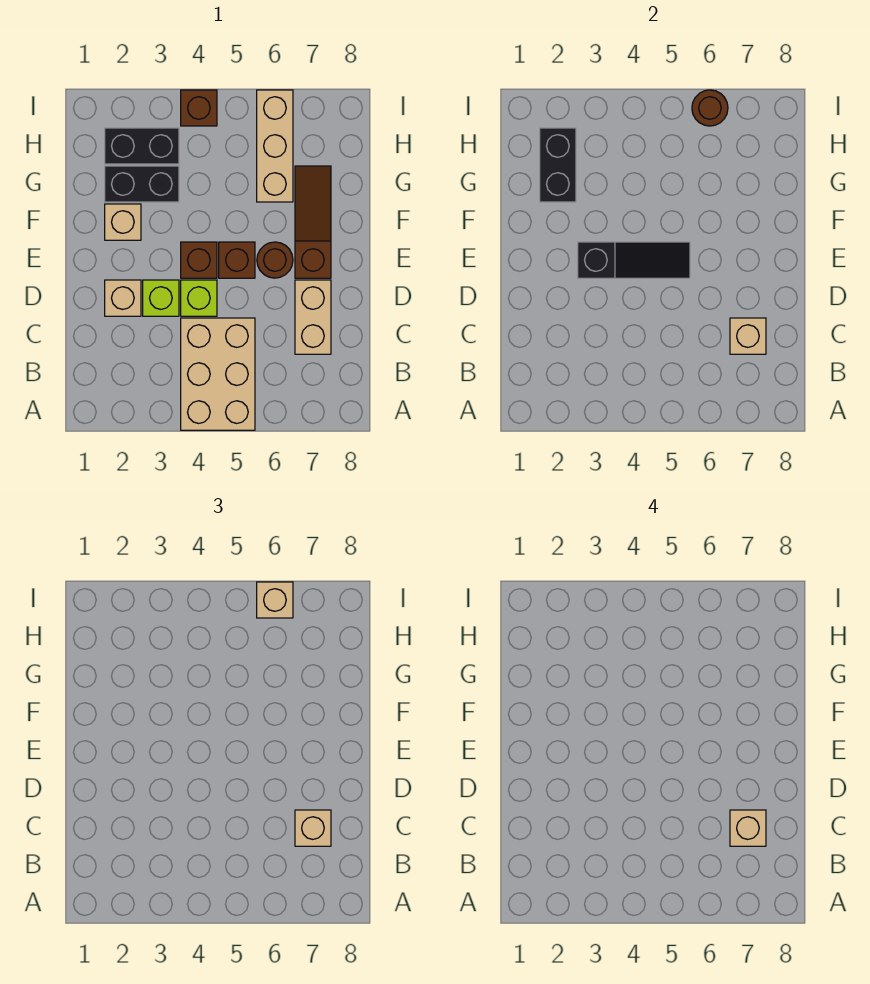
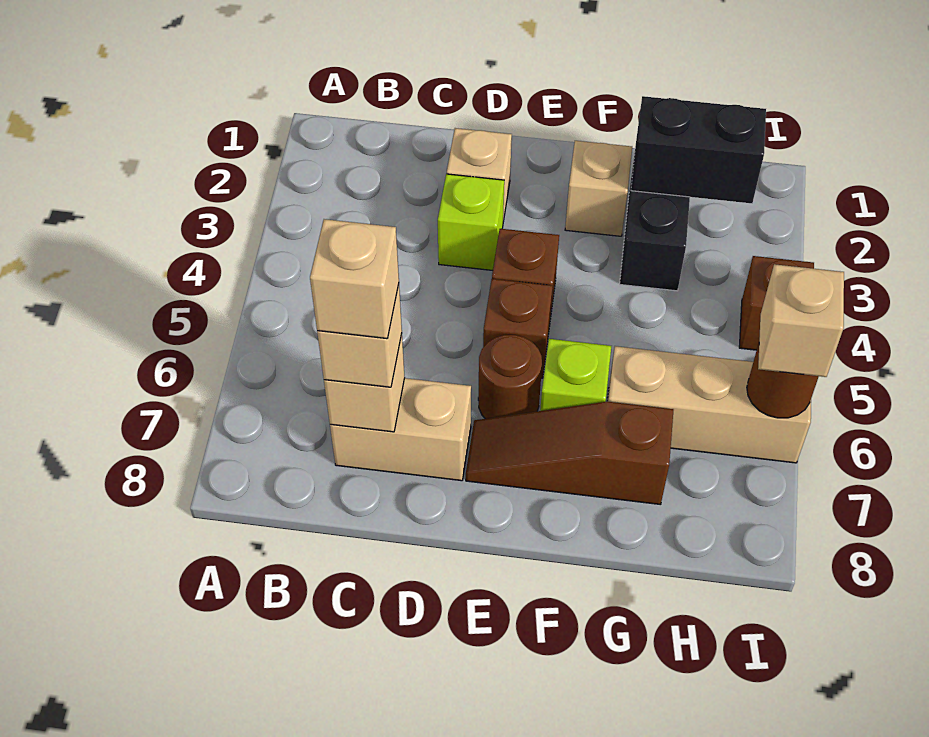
tan brick A4:C5 level 1 -> none
lime brick D4 level 1 -> lime brick F6 level 1
black slope E3:E5 level 2 top 3 -> none
brown slope E7:G7 level 1 top E -> brown slope E7:G7 level 1 top G
black brick H2:H3 level 1 -> none

